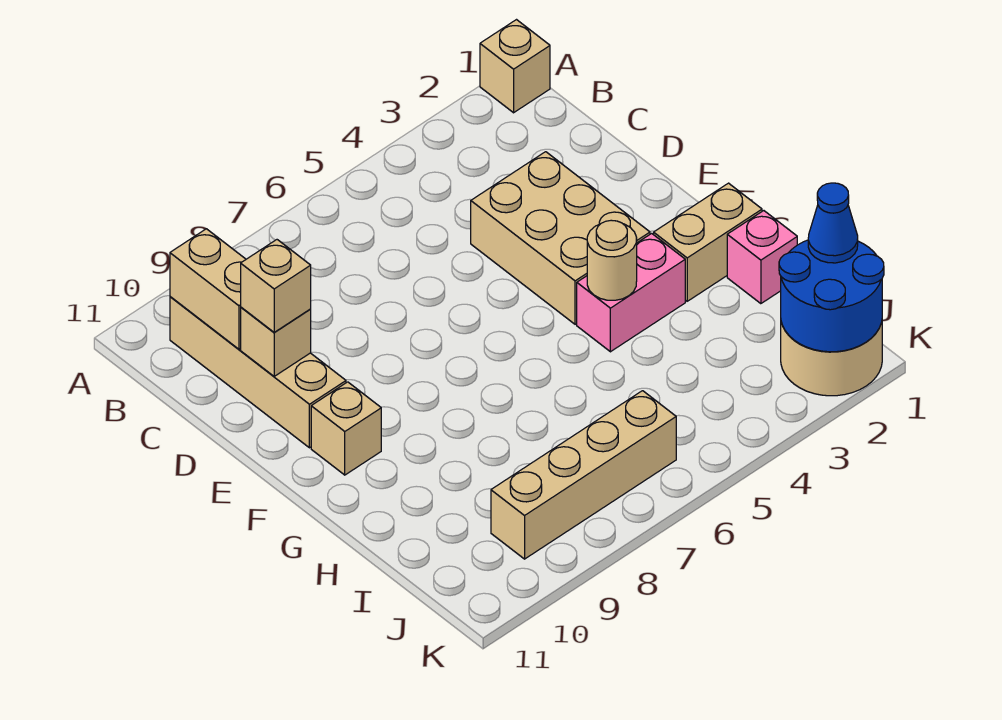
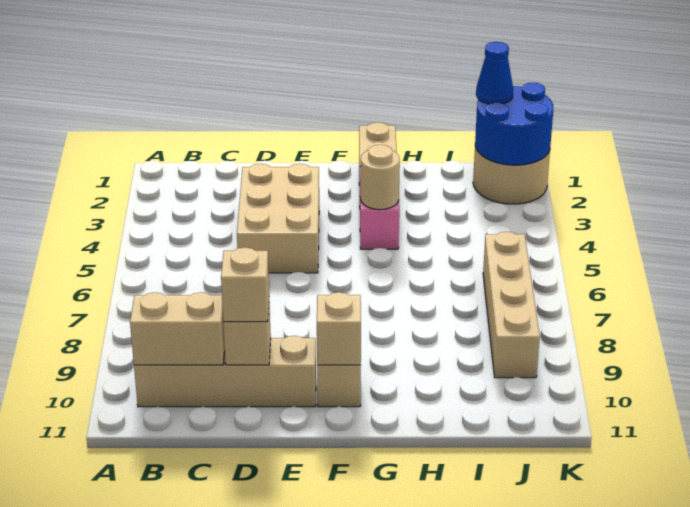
tan brick A1 level 1 -> tan brick F10 level 2
tan brick D3:F4 level 1 -> tan brick D3:E5 level 1
pink brick H1 level 1 -> none

